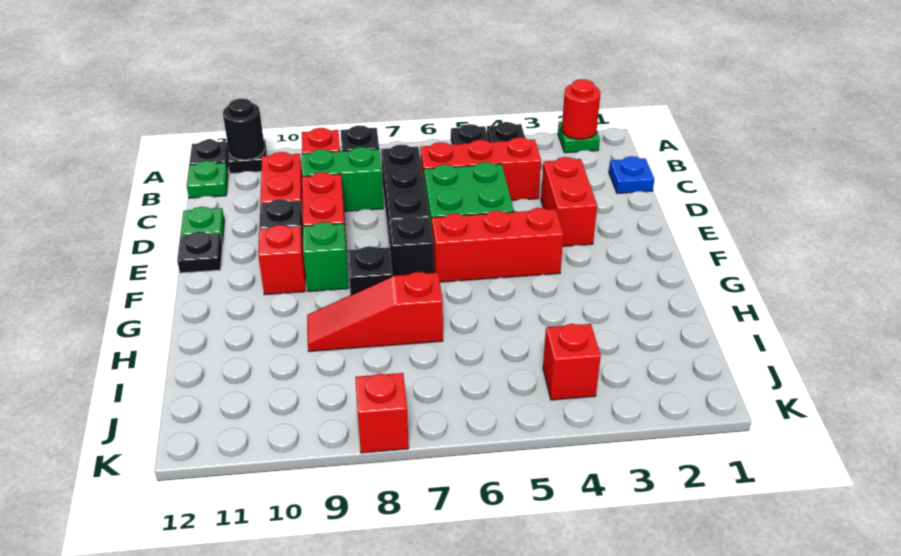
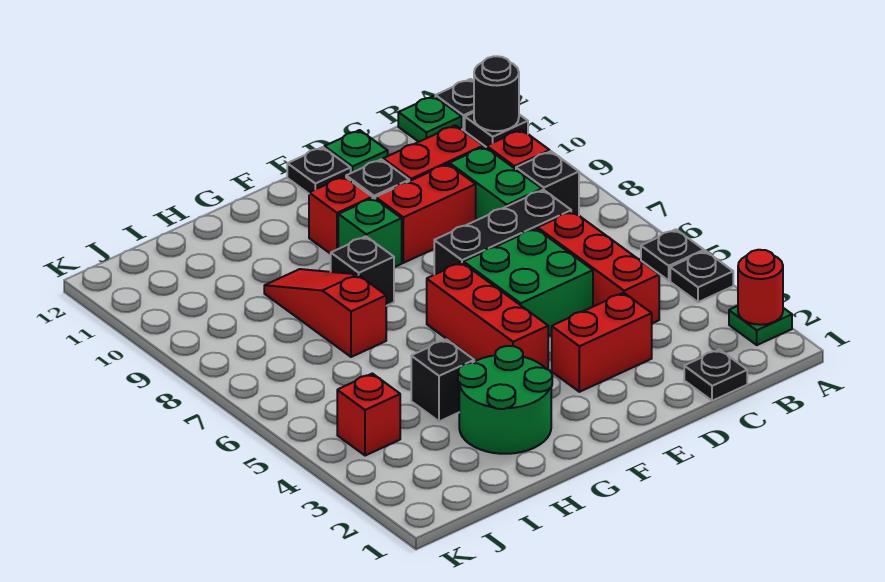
blue plate C1 level 1 -> black plate C1 level 1
black brick F7 level 1 -> black brick H4 level 1
none -> green round brick G2:H3 level 1
red brick K8 level 1 -> none

